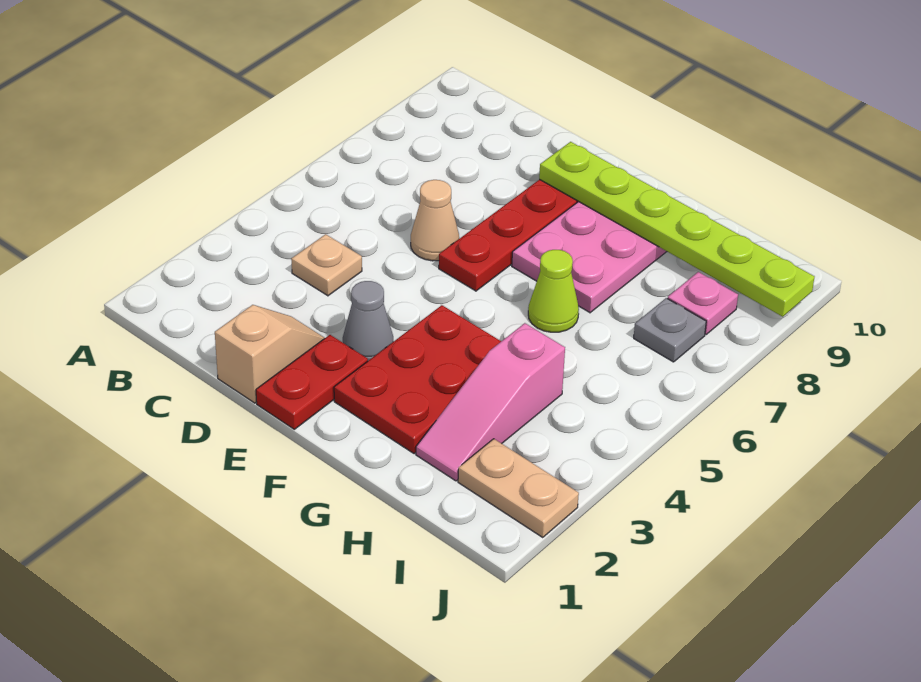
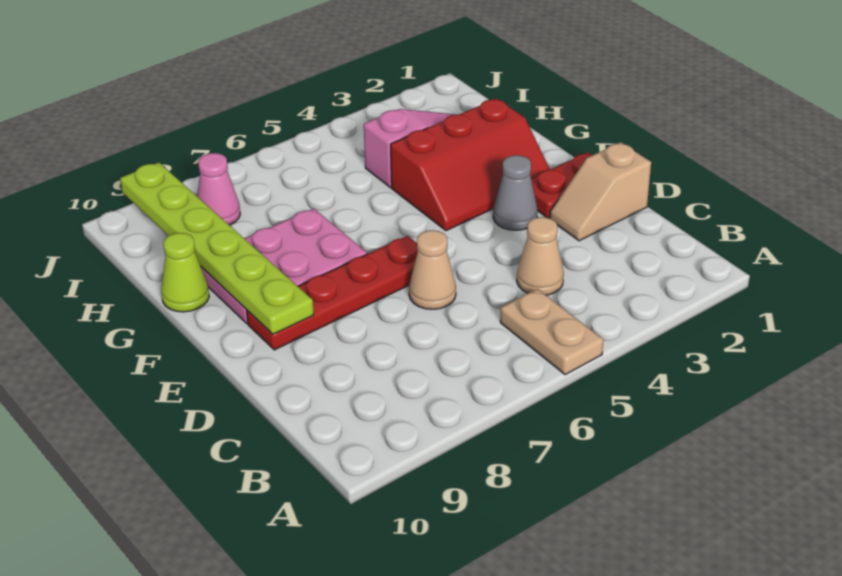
tan plate C4 level 1 -> tan cone C4 level 1
red plate F2:G4 level 1 -> red slope F2:G4 level 1 top G
lime cone G6 level 1 -> lime cone G10 level 1
tan plate I2:J2 level 1 -> tan plate A5:B5 level 1
grey plate I7 level 1 -> none
pink plate I8 level 1 -> pink cone I8 level 1

